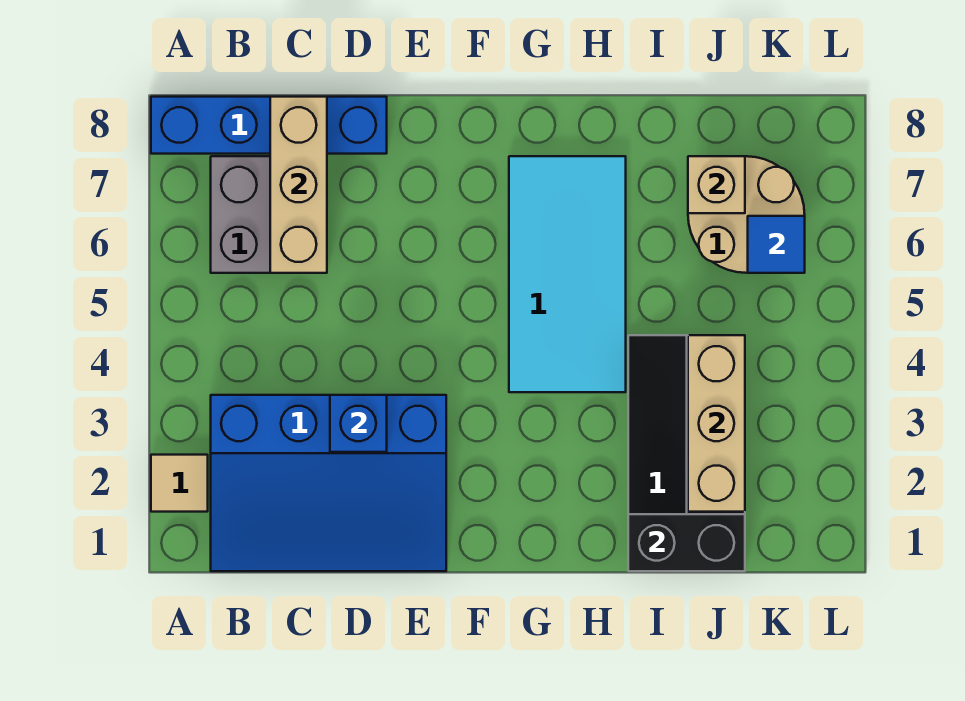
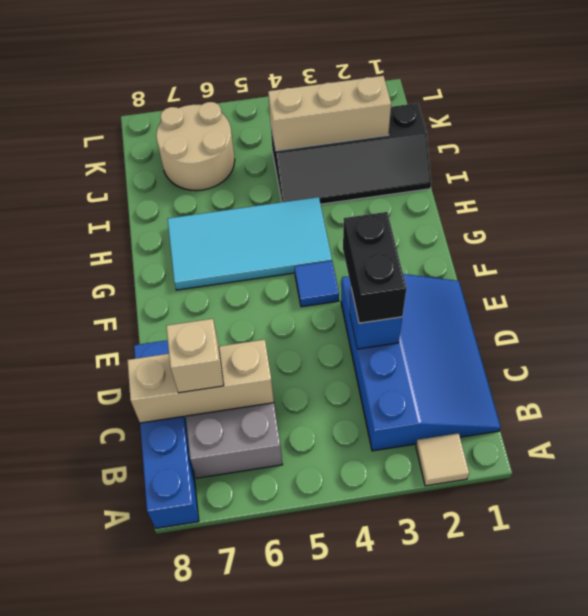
black brick I1:J1 level 2 -> black brick D3:E3 level 3
tan brick J7 level 2 -> tan brick C7 level 3
blue tile K6 level 2 -> blue tile F4 level 1

